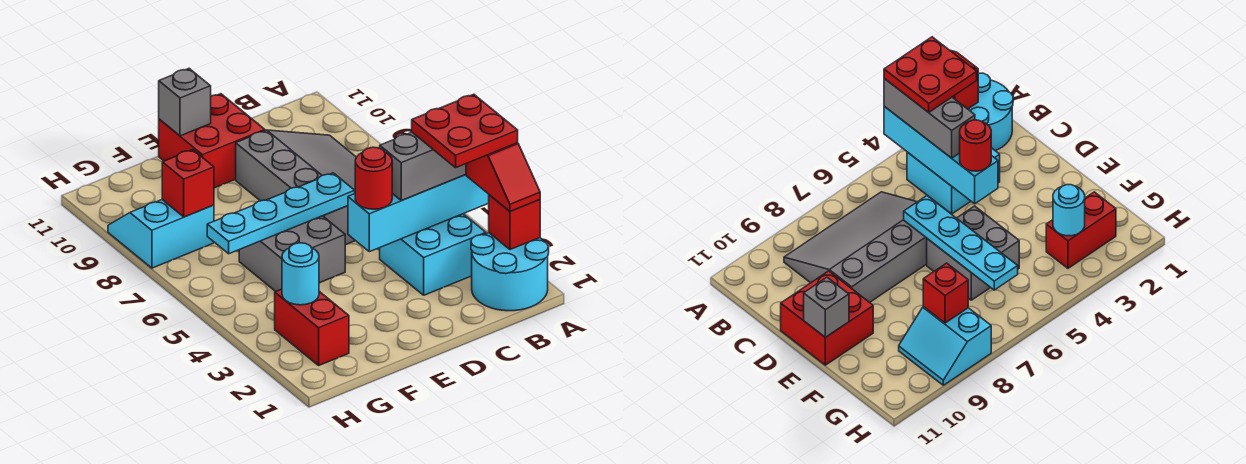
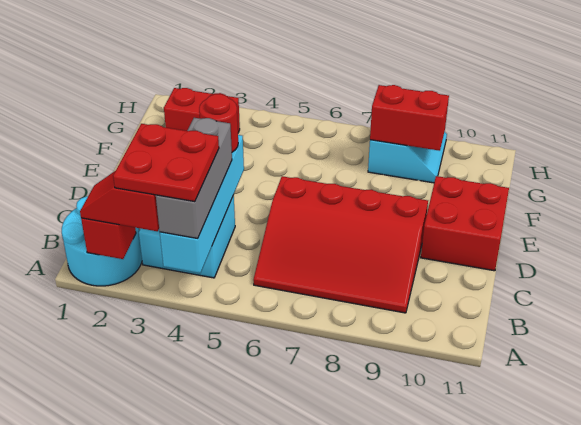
grey slope B6:D9 level 1 top D -> red slope B6:D9 level 1 top D
cyan plate D6:G6 level 2 -> none
grey brick E5:F6 level 1 -> none
grey brick E11 level 2 -> none
cyan round brick G3 level 2 -> none
red brick G8 level 2 -> red brick G8:G9 level 2

